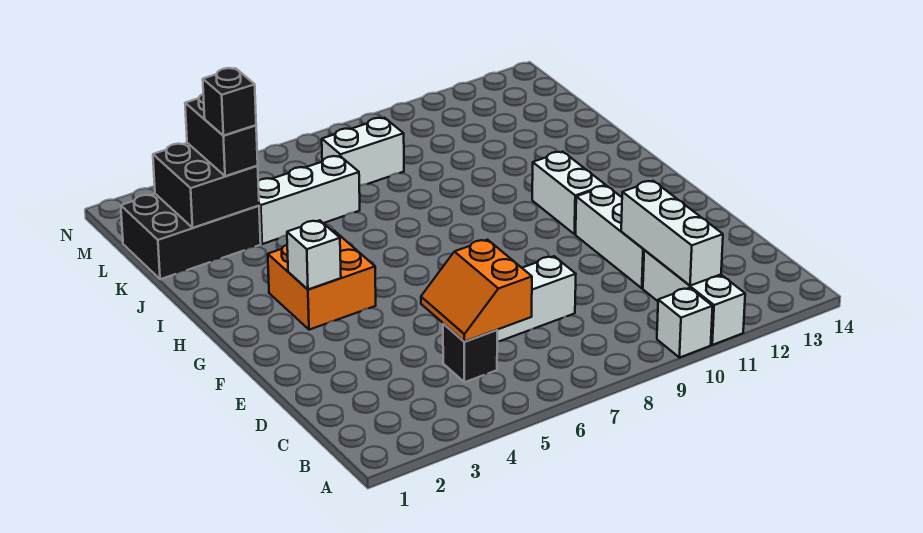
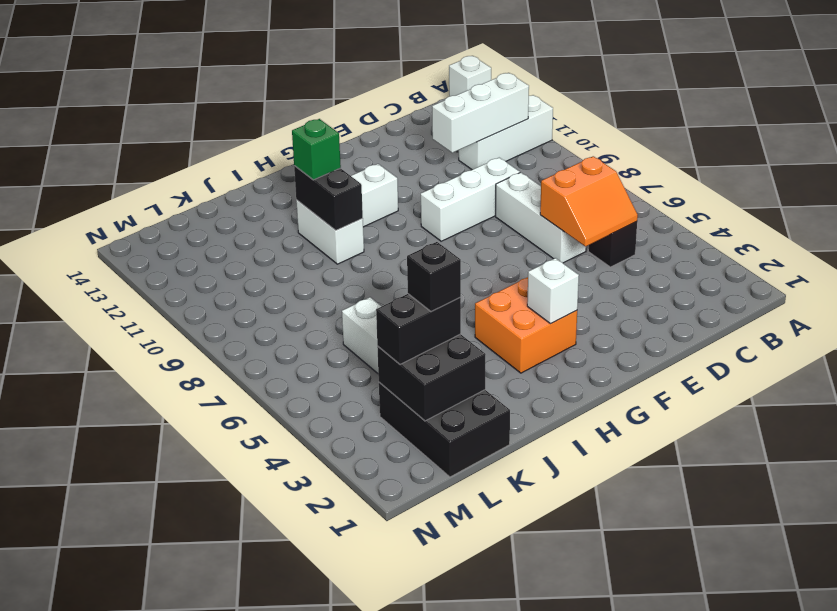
white brick A10 level 1 -> white brick A14 level 1
white brick D11:F11 level 1 -> white brick D9:F9 level 1
none -> black brick I10:I11 level 2
none -> green brick I11 level 3
white brick L7:L8 level 1 -> white brick I10:I11 level 1

